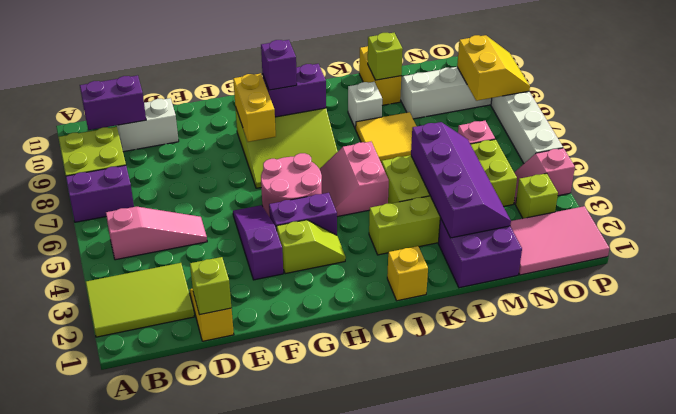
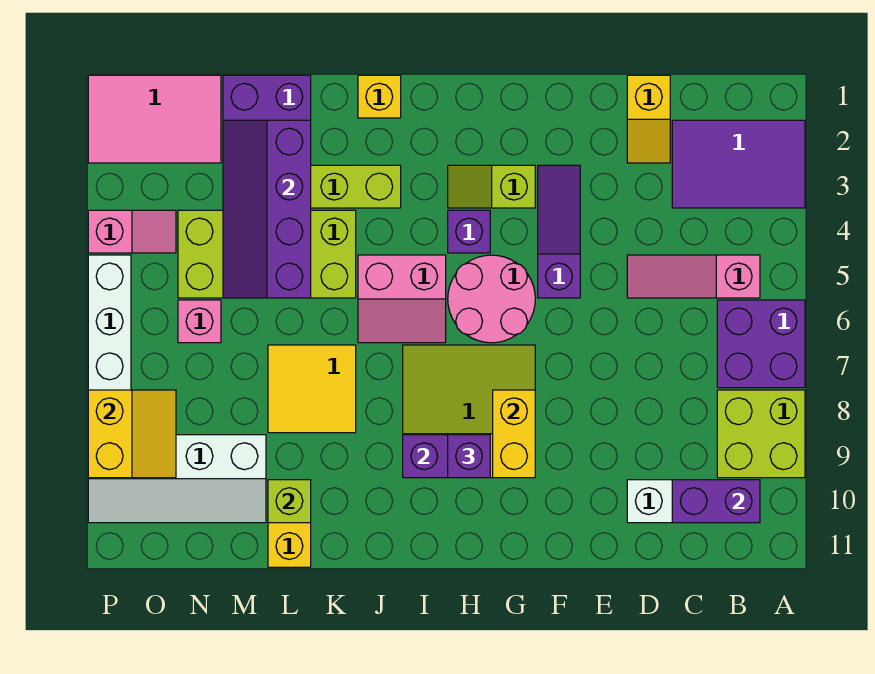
lime tile A2:C3 level 1 -> purple tile A2:C3 level 1
purple brick A7:B7 level 1 -> purple brick A6:B7 level 1
lime brick D1 level 2 -> none
purple slope F3:F5 level 1 top 3 -> purple slope F3:F5 level 1 top 5
purple brick G4:H4 level 1 -> purple brick H4 level 1
pink slope I5:J6 level 1 top J -> pink slope I5:J6 level 1 top 5
white brick K9 level 1 -> none
lime brick O3 level 1 -> none
yellow slope O8:P9 level 2 top O -> yellow slope O8:P9 level 2 top P

